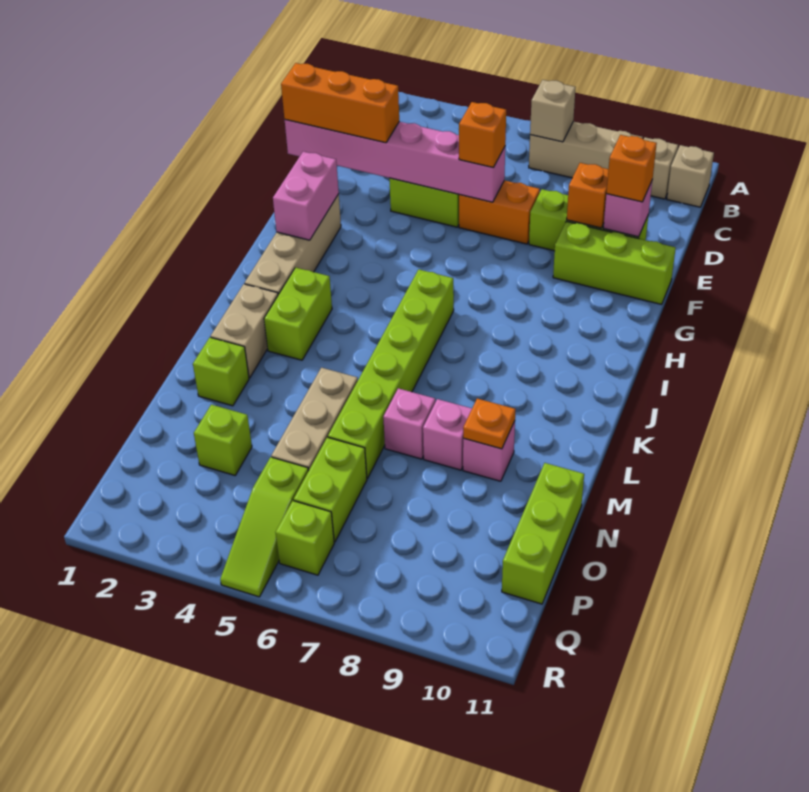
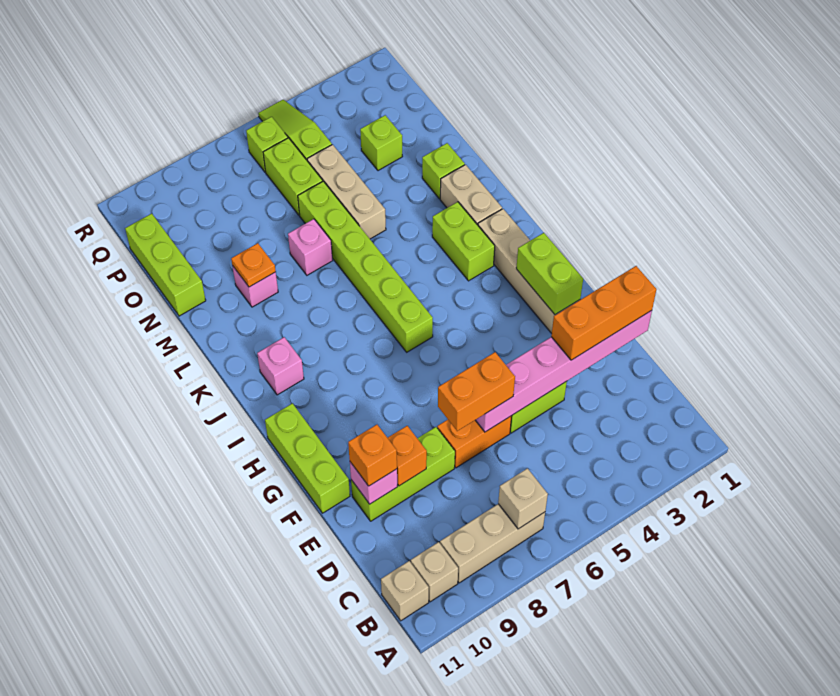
orange brick E6 level 3 -> orange brick E6:E7 level 3
lime brick F9:F11 level 1 -> lime brick F11:H11 level 1
pink brick G2:H2 level 2 -> lime brick G2:H2 level 2
pink brick M8 level 1 -> pink brick J10 level 1

